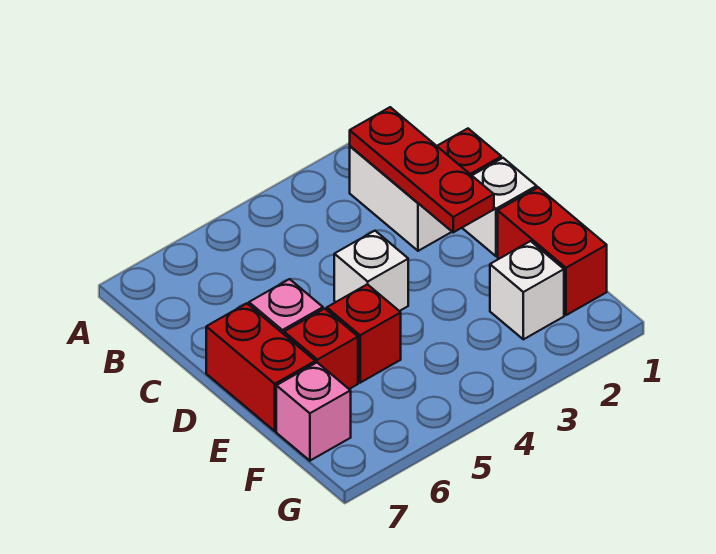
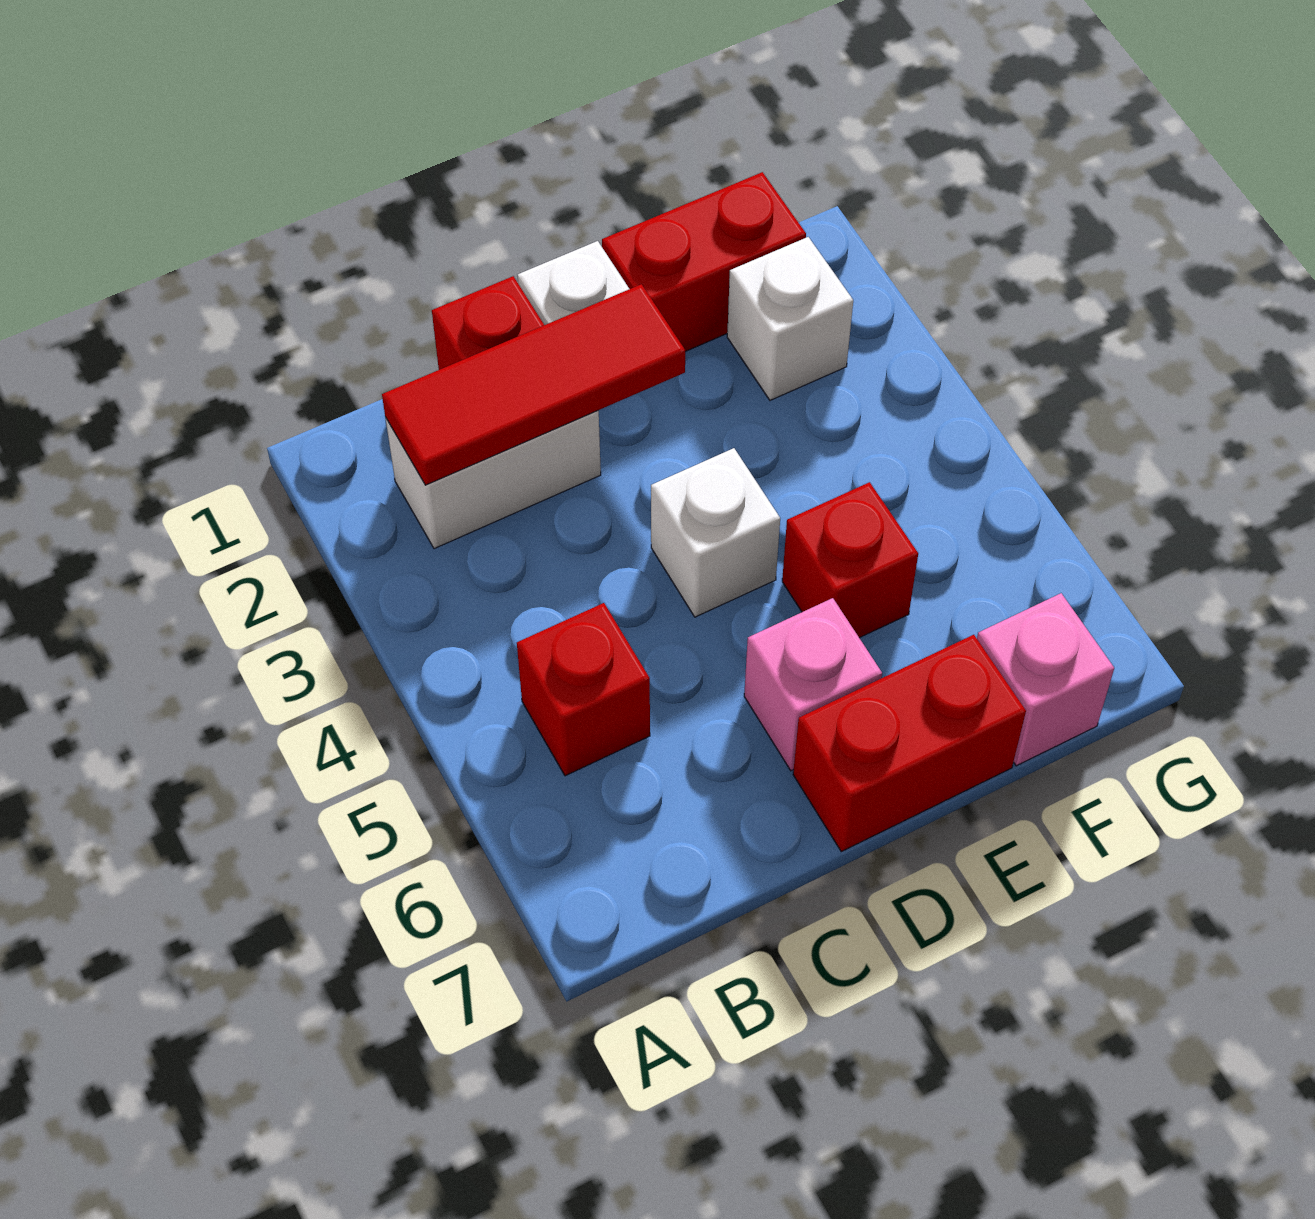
red plate B2:D2 level 2 -> red tile B2:D2 level 2
red brick E6 level 1 -> red brick B5 level 1

